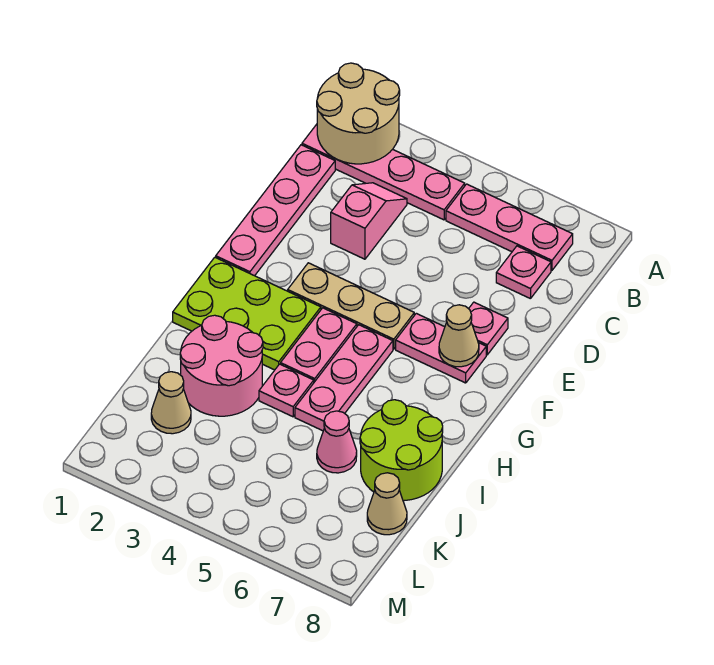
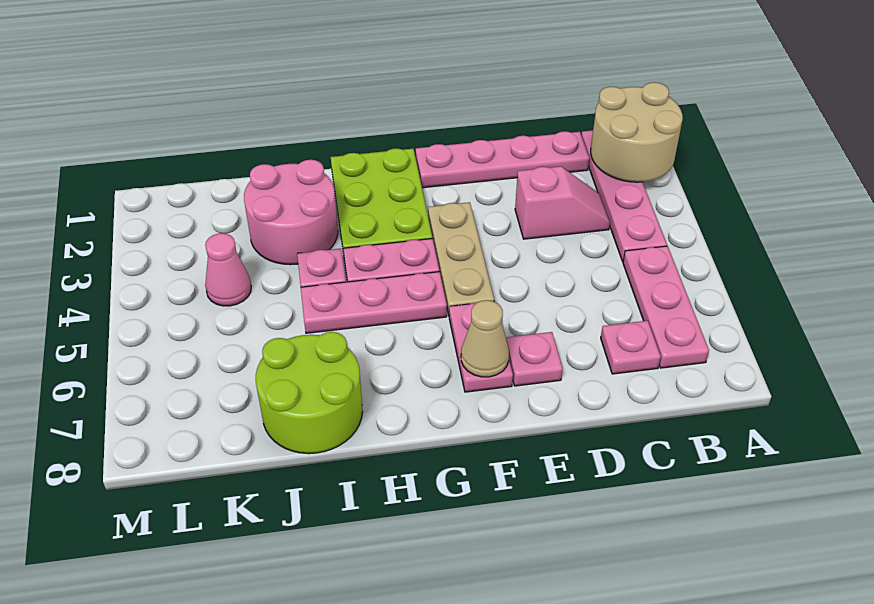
pink cone J6 level 1 -> pink cone K4 level 1
tan cone K2 level 1 -> none
tan cone K8 level 1 -> none

